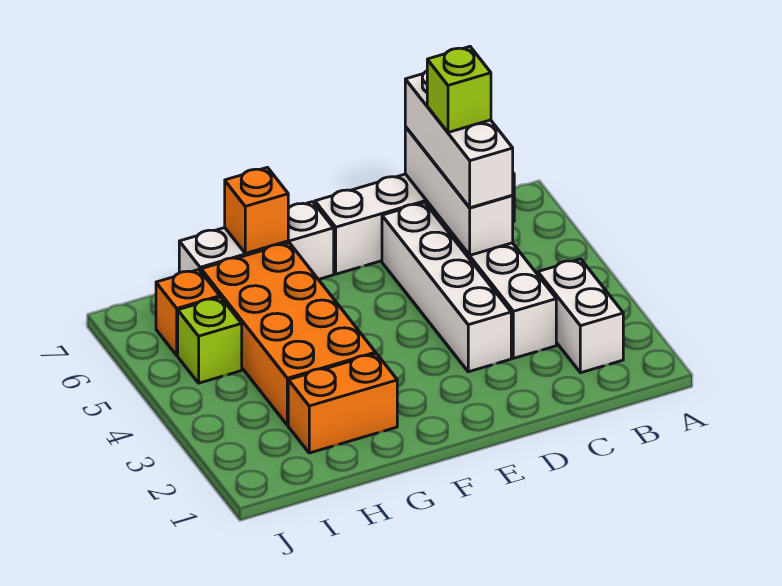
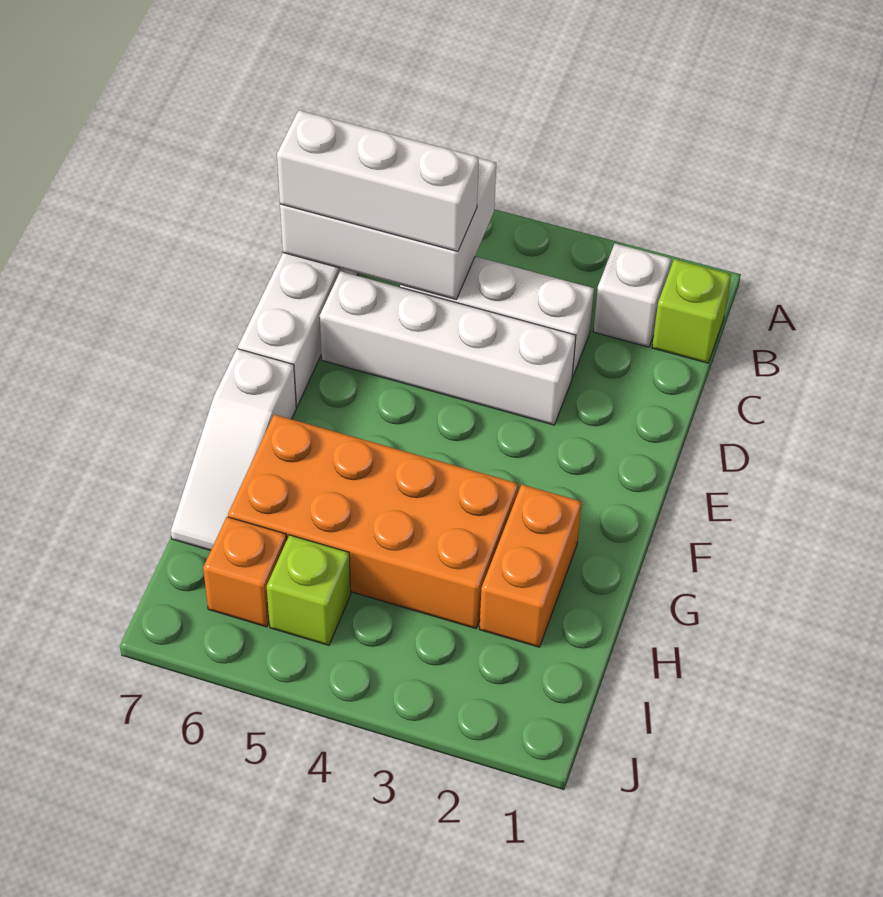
white brick B2:B3 level 1 -> white brick B2 level 1
white brick C5:C7 level 2 -> white brick B5:C7 level 2
lime brick C6 level 4 -> lime brick B1 level 1
white brick F7:H7 level 1 -> white slope F7:H7 level 1 top F
orange brick G7 level 2 -> none

